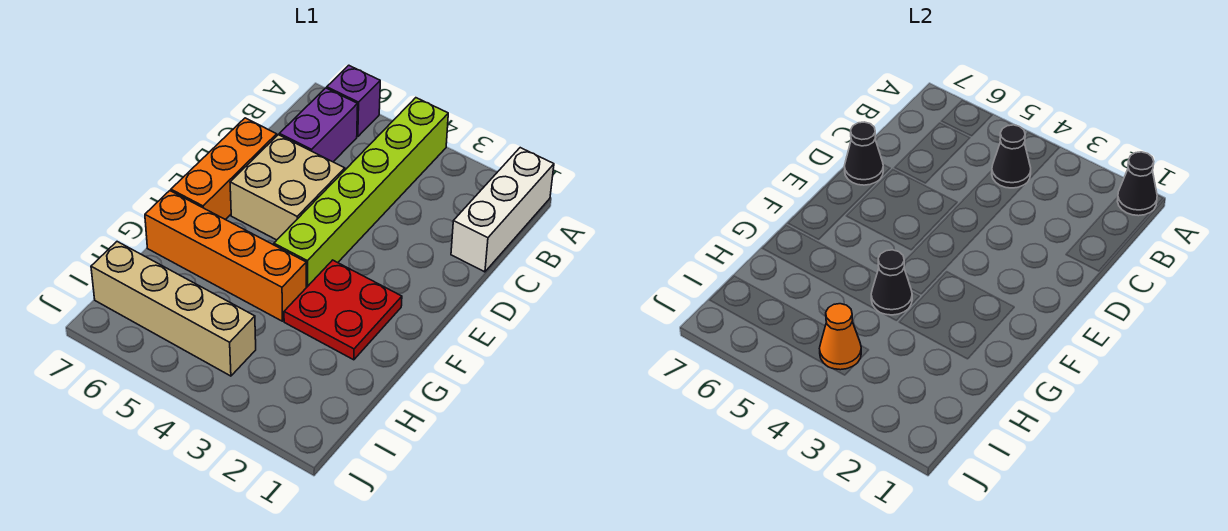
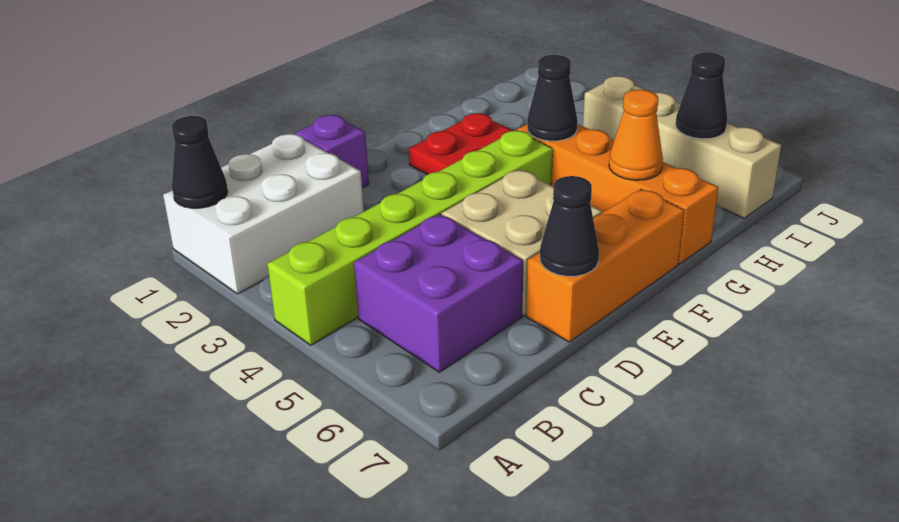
white brick A1:C1 level 1 -> white brick A1:C2 level 1
purple brick A6 level 1 -> purple brick D1 level 1
black cone B4 level 2 -> black cone I6 level 2
purple brick B6:C6 level 1 -> purple brick B5:C6 level 1
orange cone I4 level 2 -> orange cone G6 level 2

